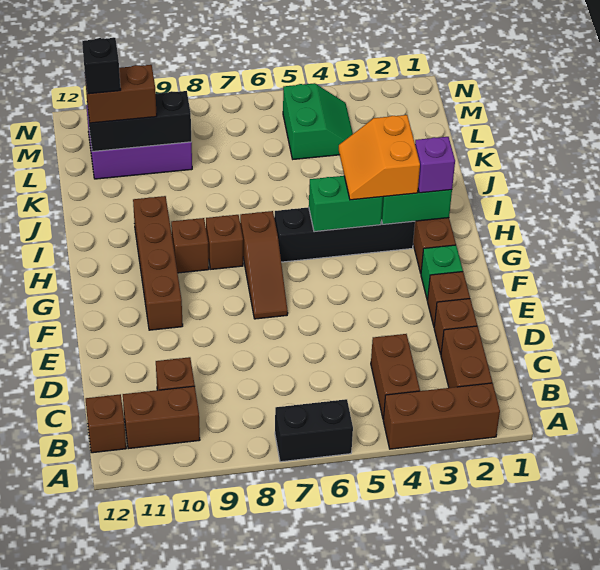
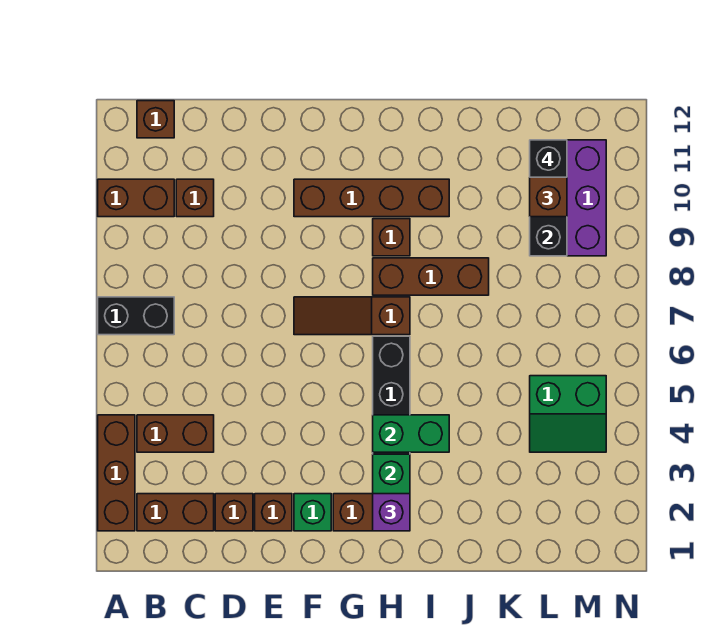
black brick A6:A7 level 1 -> black brick A7:B7 level 1
brown brick B10:B11 level 1 -> brown brick A10:B10 level 1
orange slope H3:I4 level 3 top 3 -> none
green brick H4:H5 level 2 -> green brick H4:I4 level 2
brown brick H8 level 1 -> brown brick H8:J8 level 1

